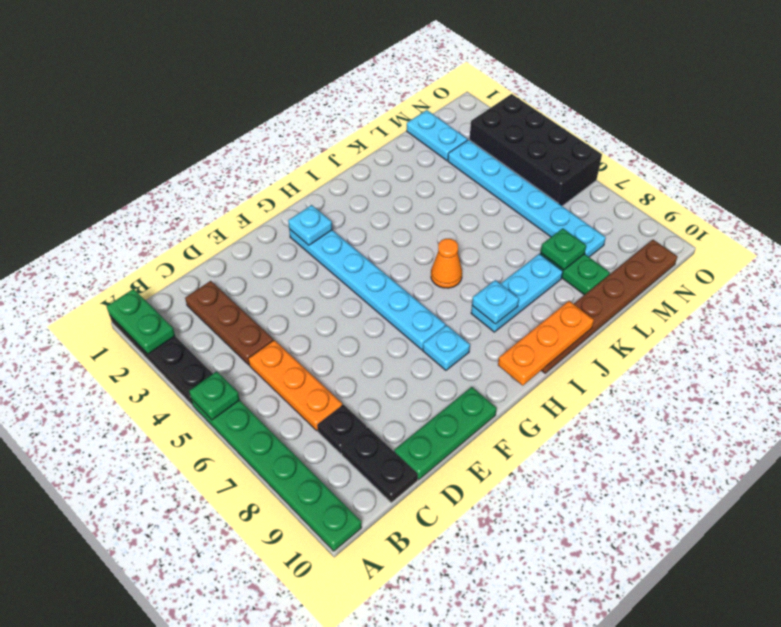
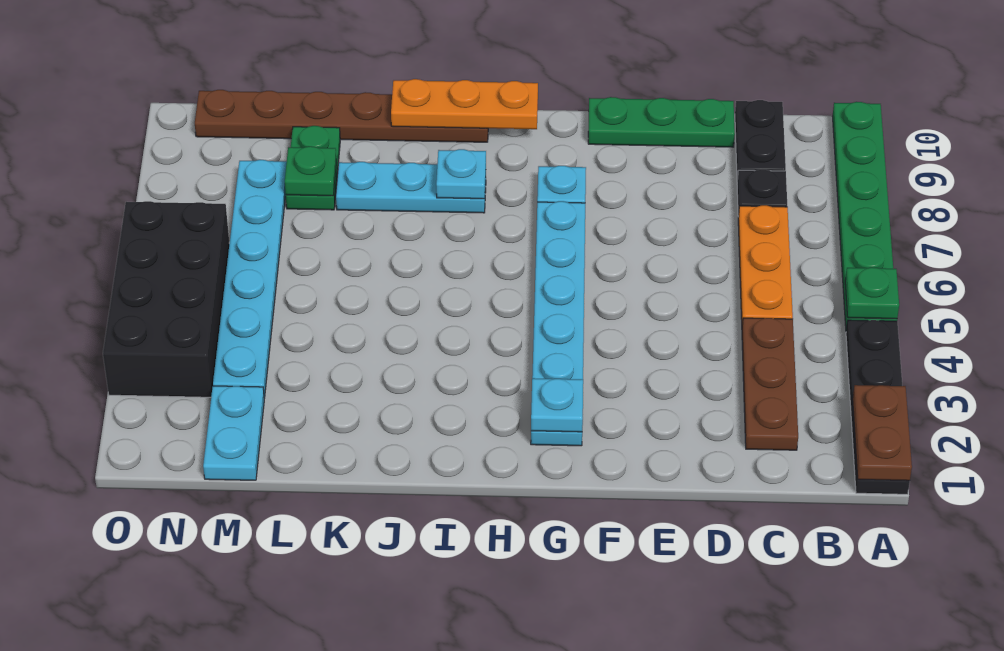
green plate A1:A2 level 2 -> brown plate A1:A2 level 2
orange cone I6 level 1 -> none

